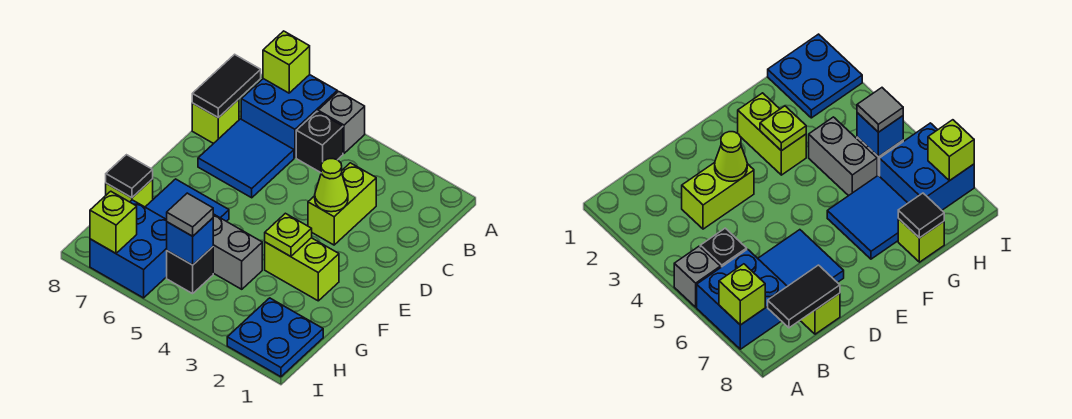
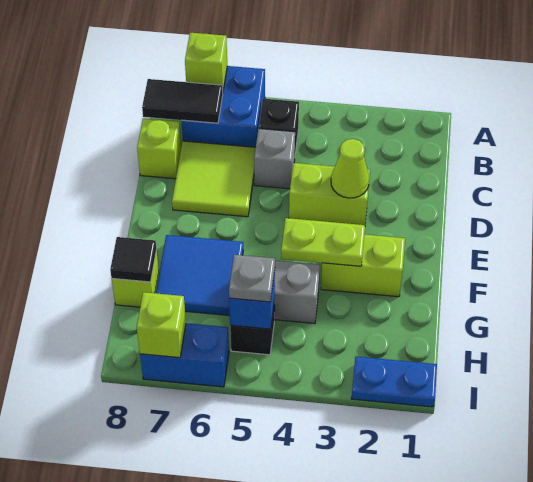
grey brick A5 level 1 -> grey brick C5 level 1
black tile B8:C8 level 2 -> black tile B7:B8 level 2
lime brick C3:D3 level 1 -> lime brick D3:D4 level 1
blue tile C6:D7 level 1 -> lime tile C6:D7 level 1
lime plate F3 level 2 -> lime plate F3:F4 level 2
blue plate H1:I2 level 1 -> blue plate I1:I2 level 1
grey tile H5 level 3 -> grey plate H5 level 3
blue brick H6:I7 level 1 -> blue brick I6:I7 level 1

